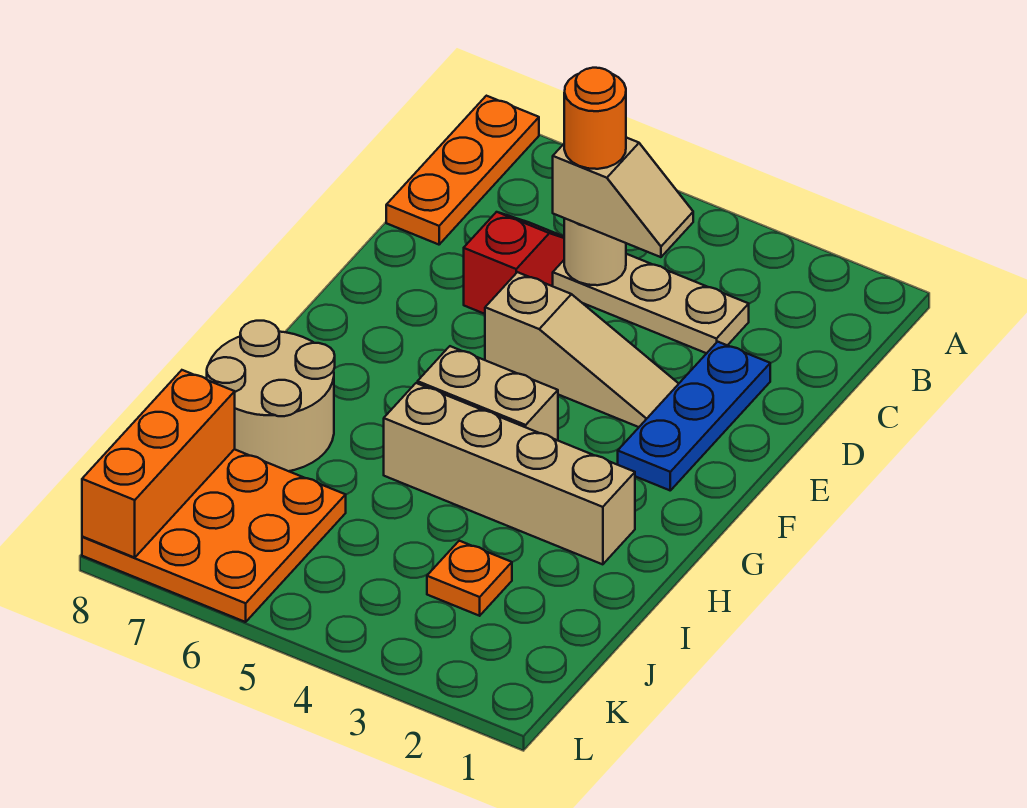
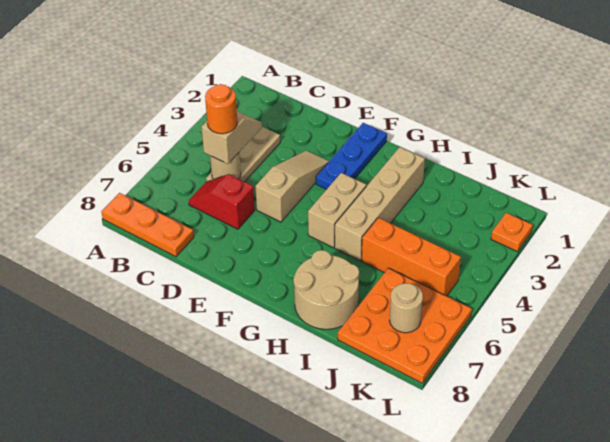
blue plate D2:F2 level 1 -> blue plate F1:F3 level 1
orange plate J3 level 1 -> orange plate L2 level 1
orange brick J8:L8 level 2 -> orange brick I5:K5 level 1
none -> tan round brick K7 level 2

